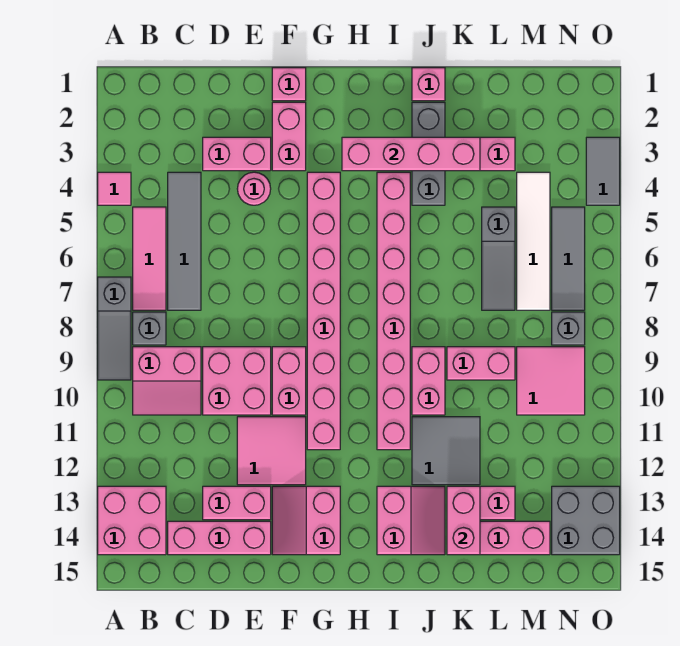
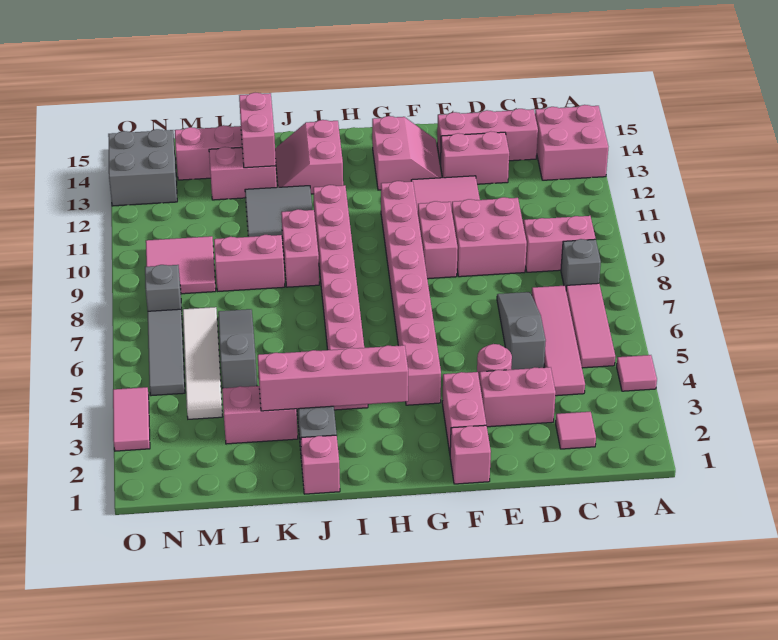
grey slope A7:A9 level 1 top 7 -> grey slope D5:D7 level 1 top 5
none -> pink tile C2 level 1
grey tile C4:C7 level 1 -> pink tile C4:C7 level 1
grey tile O3:O4 level 1 -> pink tile O3:O4 level 1

